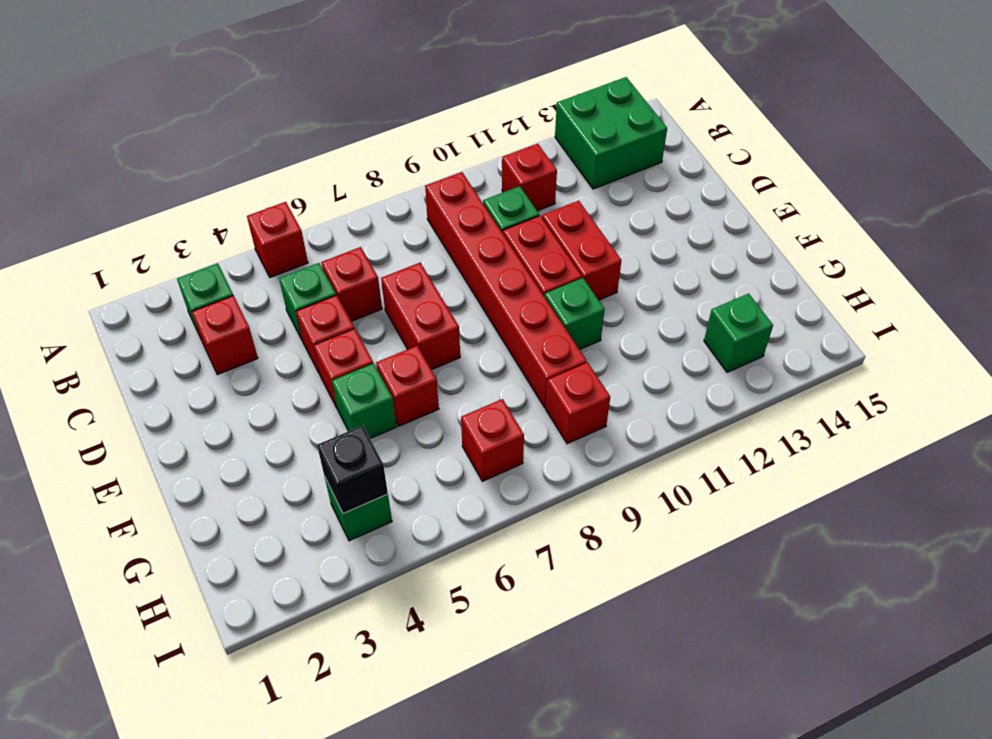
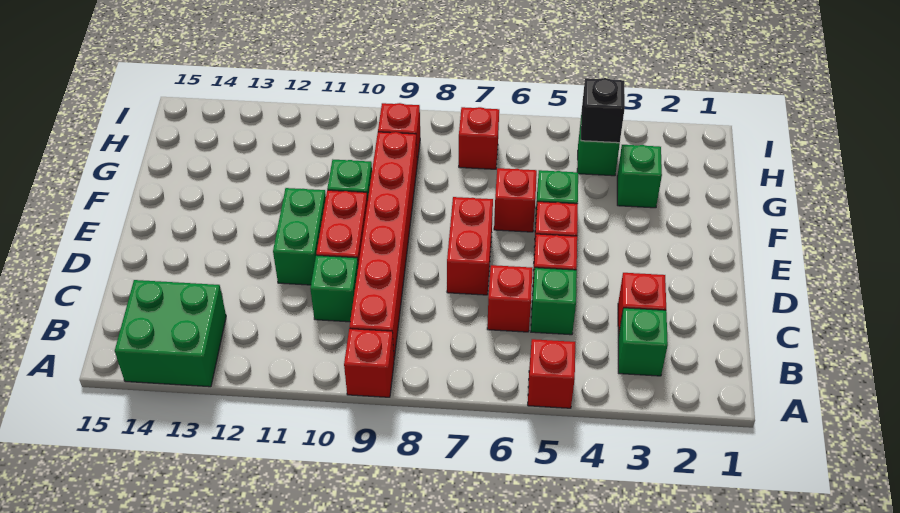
red brick B11 level 1 -> red brick A9 level 1
red brick D11:E11 level 1 -> green brick D11:E11 level 1
green brick H13 level 1 -> green brick G3 level 1

